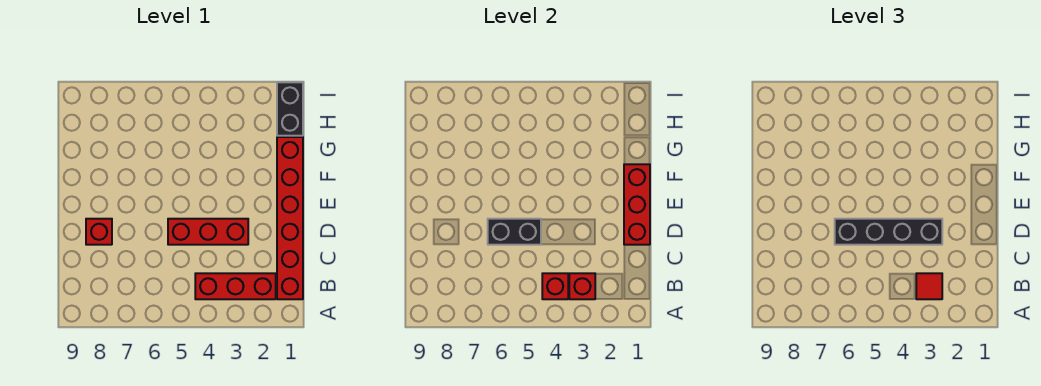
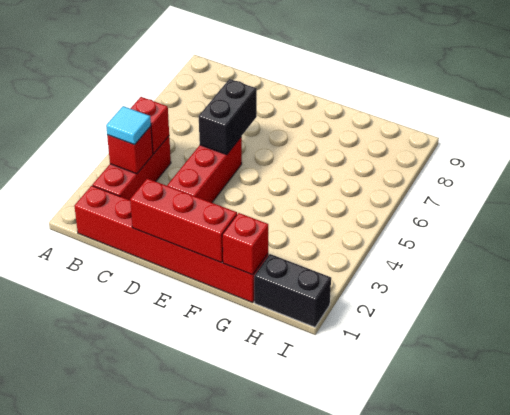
red tile B3 level 3 -> cyan tile B3 level 3
black brick D3:D6 level 3 -> none
red brick D8 level 1 -> red brick G1 level 2

